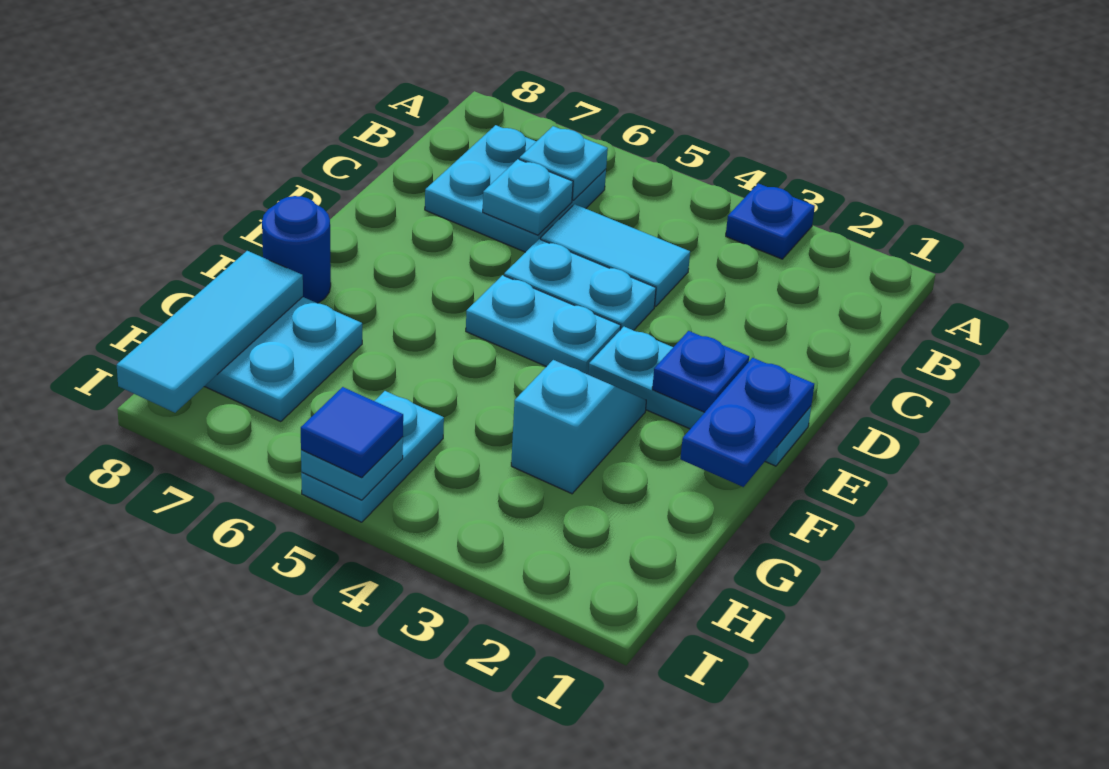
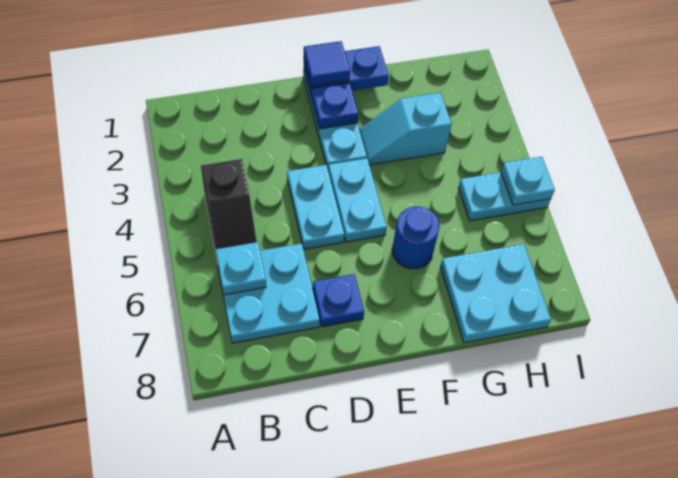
blue plate A3 level 1 -> blue plate D7 level 1
none -> black slope B4:B5 level 1 top 4
cyan tile C4:C5 level 1 -> none
cyan plate C6 level 2 -> none
blue round brick F8 level 1 -> blue round brick F6 level 1
cyan tile G8:I8 level 2 -> none
blue tile I5 level 3 -> blue tile E1 level 3

